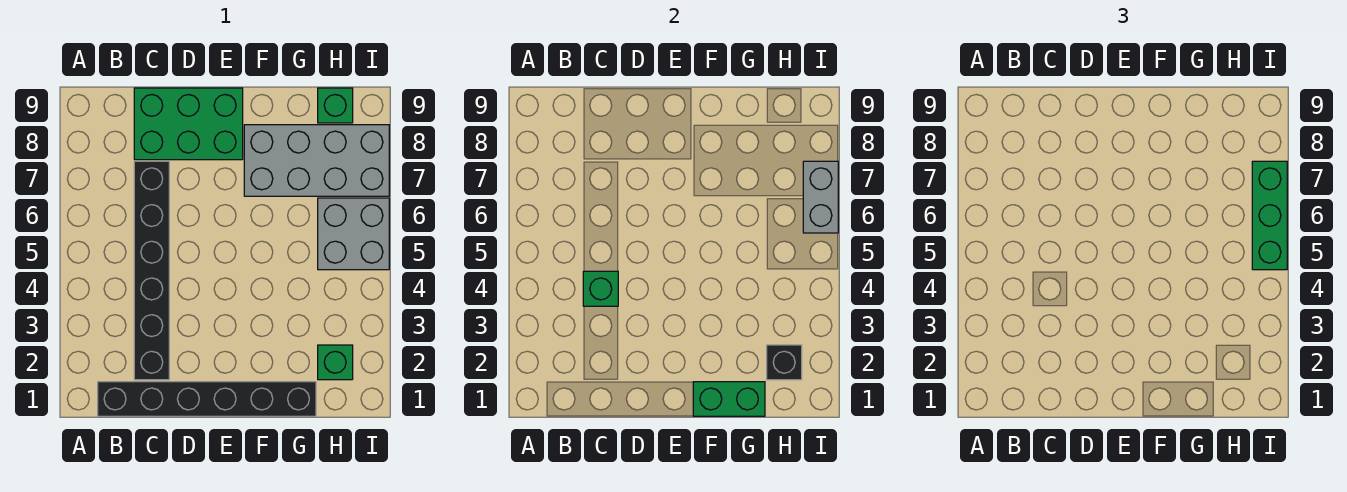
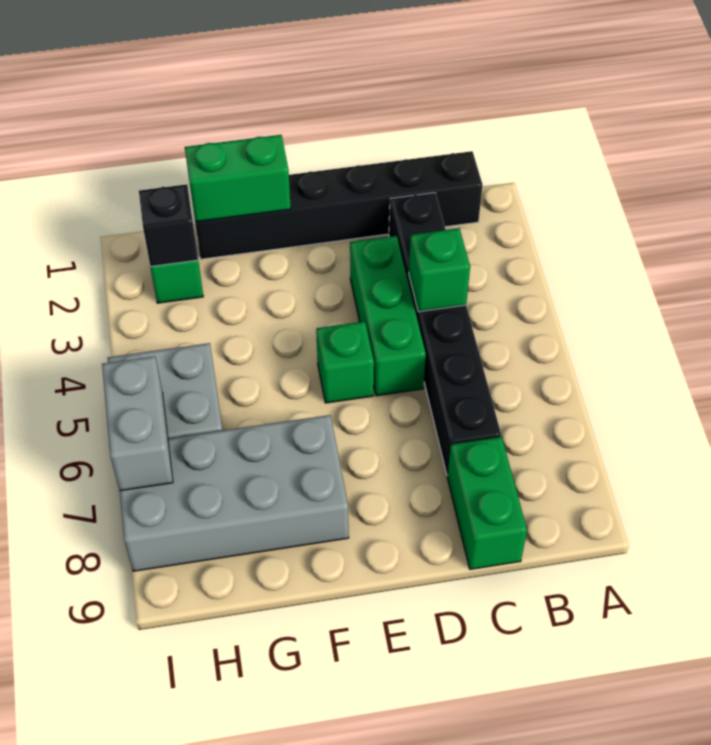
green brick C8:E9 level 1 -> green brick C8:C9 level 1
green brick H9 level 1 -> green brick E5 level 1
green brick I5:I7 level 3 -> green brick D3:D5 level 1

